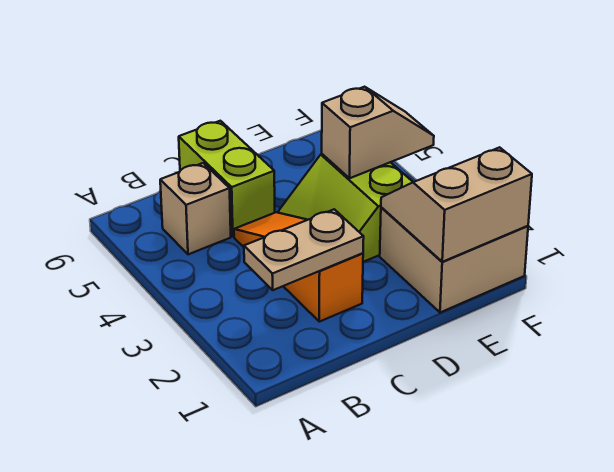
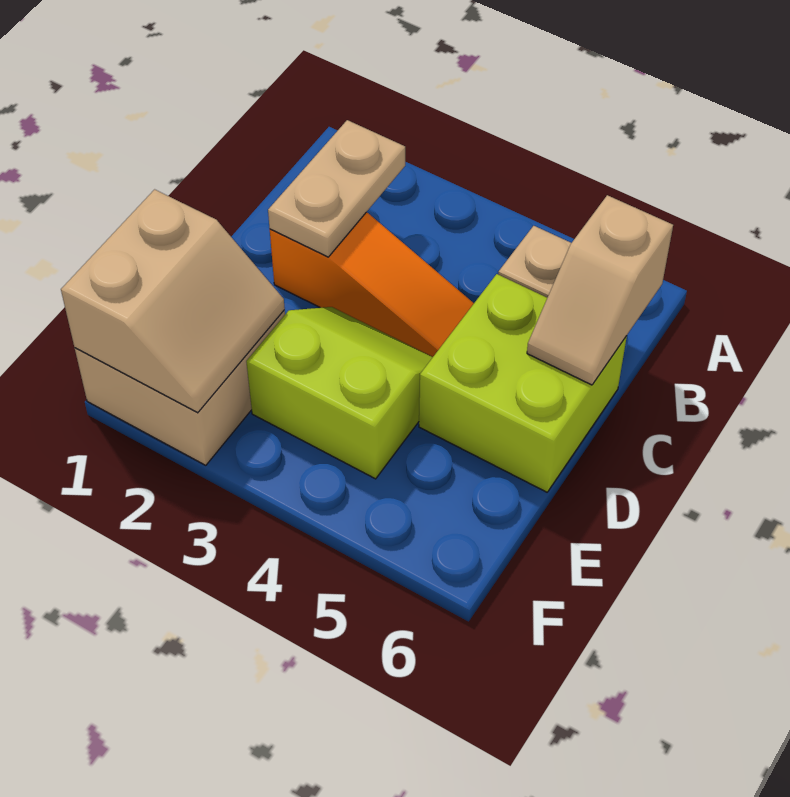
lime brick C5:C6 level 1 -> lime brick C5:D6 level 1
tan slope E4:F4 level 2 top E -> tan slope B6:C6 level 2 top B

